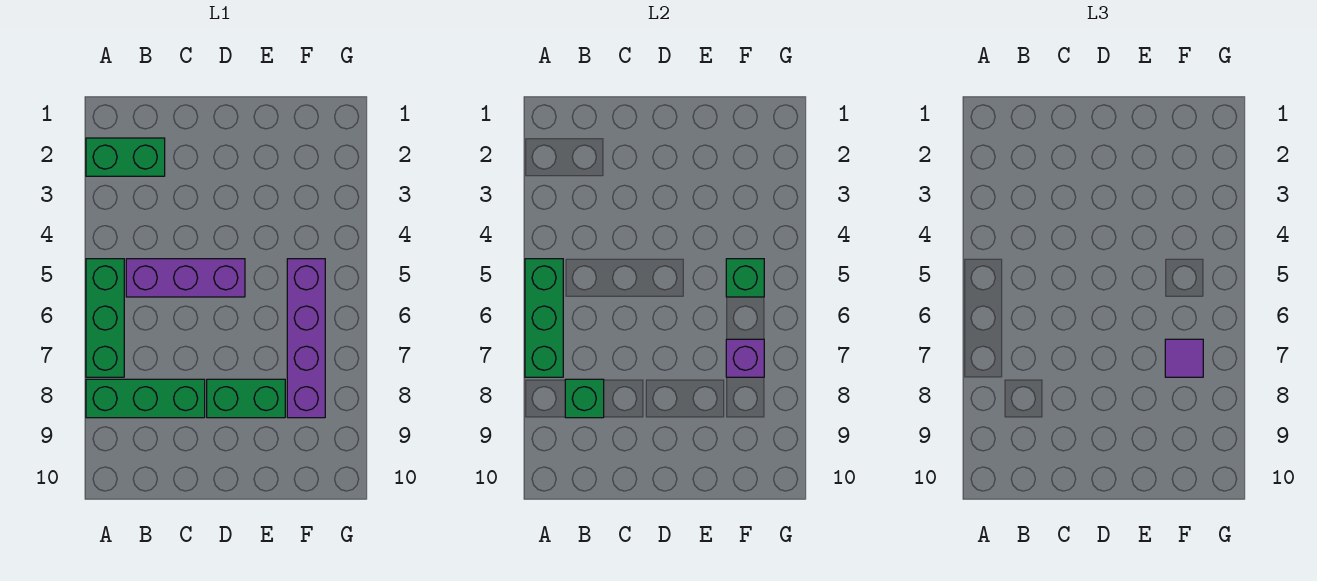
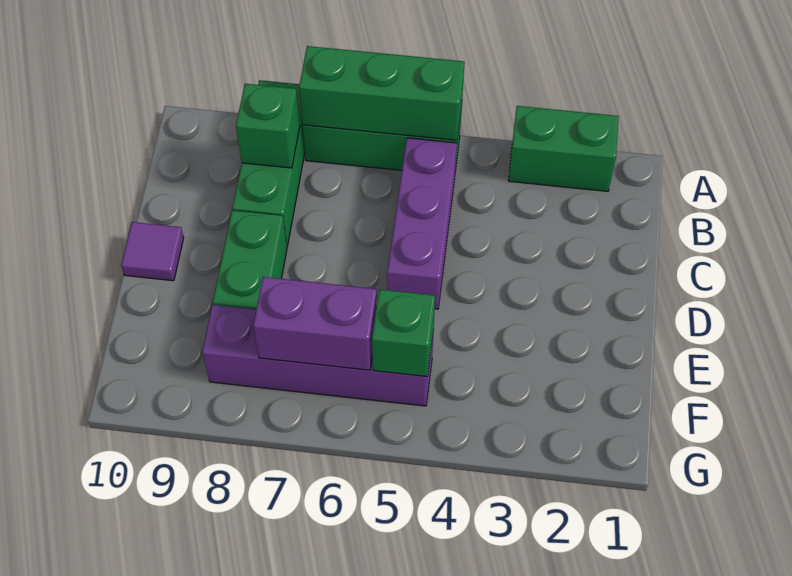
green brick A2:B2 level 1 -> green brick A2:A3 level 1
purple brick F7 level 2 -> purple brick F6:F7 level 2
purple tile F7 level 3 -> purple tile D10 level 1

